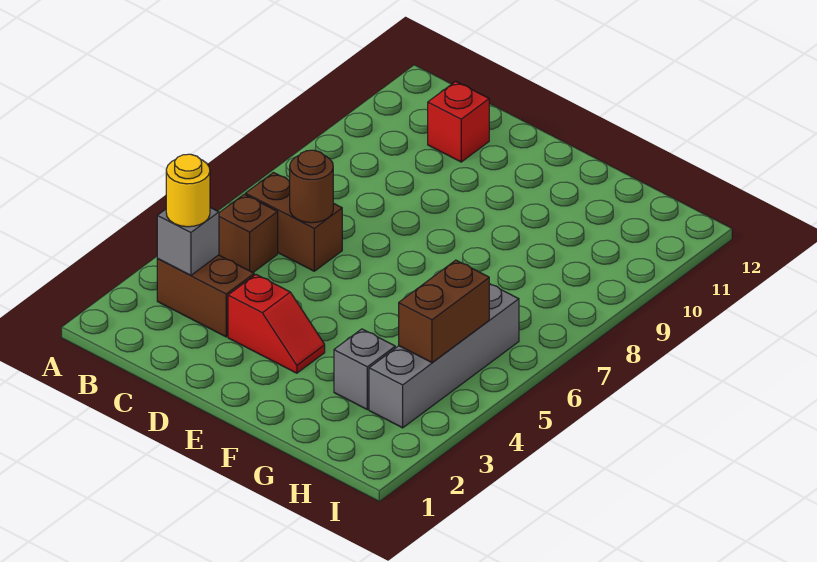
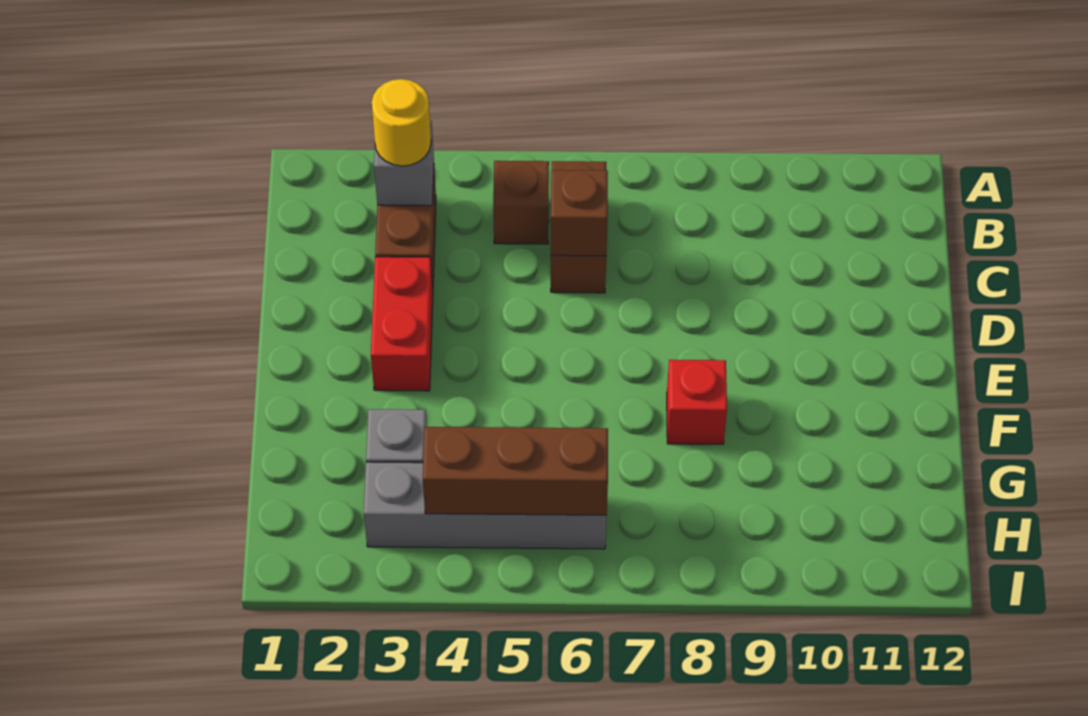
brown round brick C6 level 2 -> brown brick C6 level 2
red brick C11 level 1 -> red brick F8 level 1
red slope D3:E3 level 1 top D -> red brick D3:E3 level 1
brown brick H4:H5 level 2 -> brown brick H4:H6 level 2

